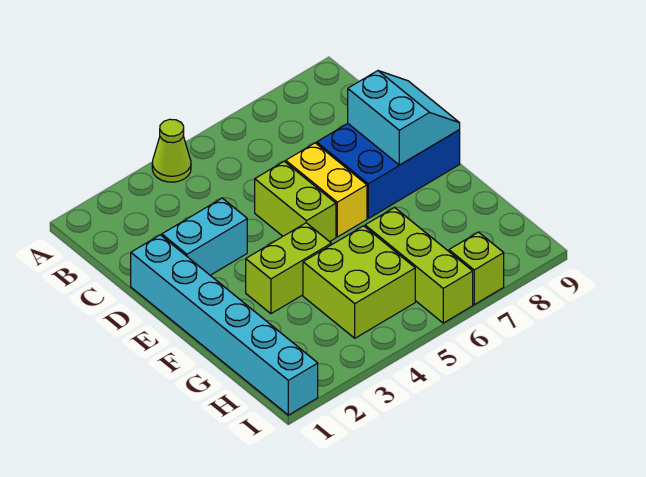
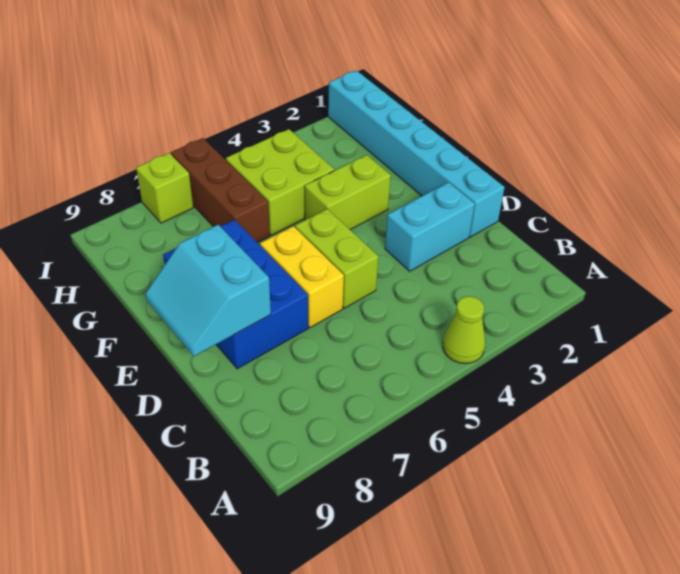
blue brick D7:E9 level 1 -> blue brick D7:F8 level 1
lime brick G6:I6 level 1 -> brown brick G6:I6 level 1

